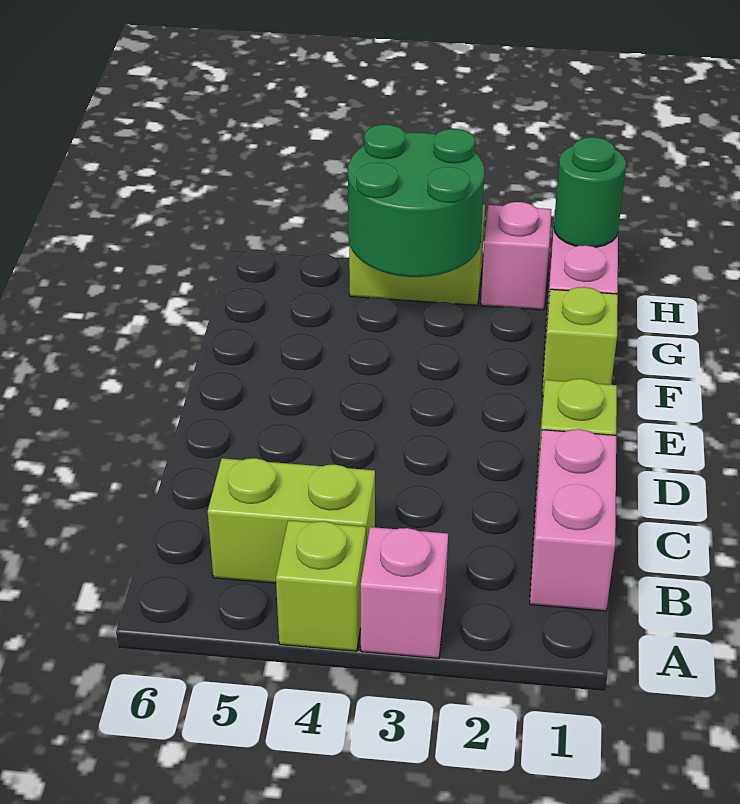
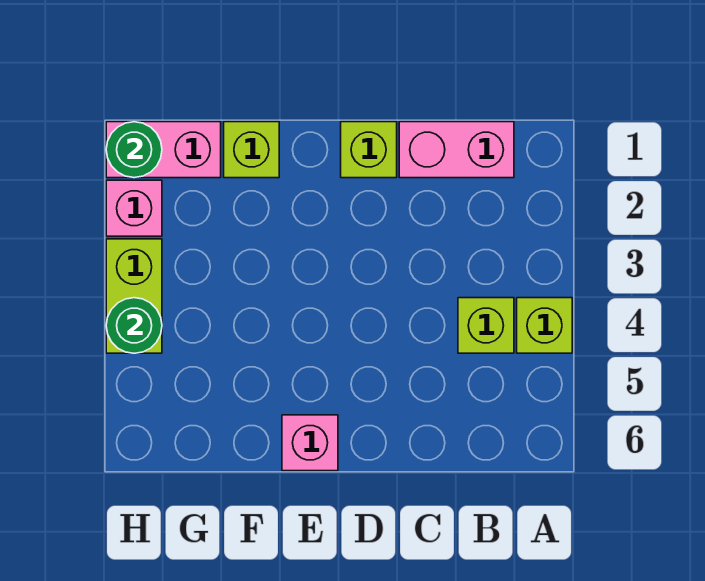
pink brick A3 level 1 -> pink brick E6 level 1
lime brick B4:B5 level 1 -> lime brick B4 level 1
green round brick G3:H4 level 2 -> green round brick H4 level 2

